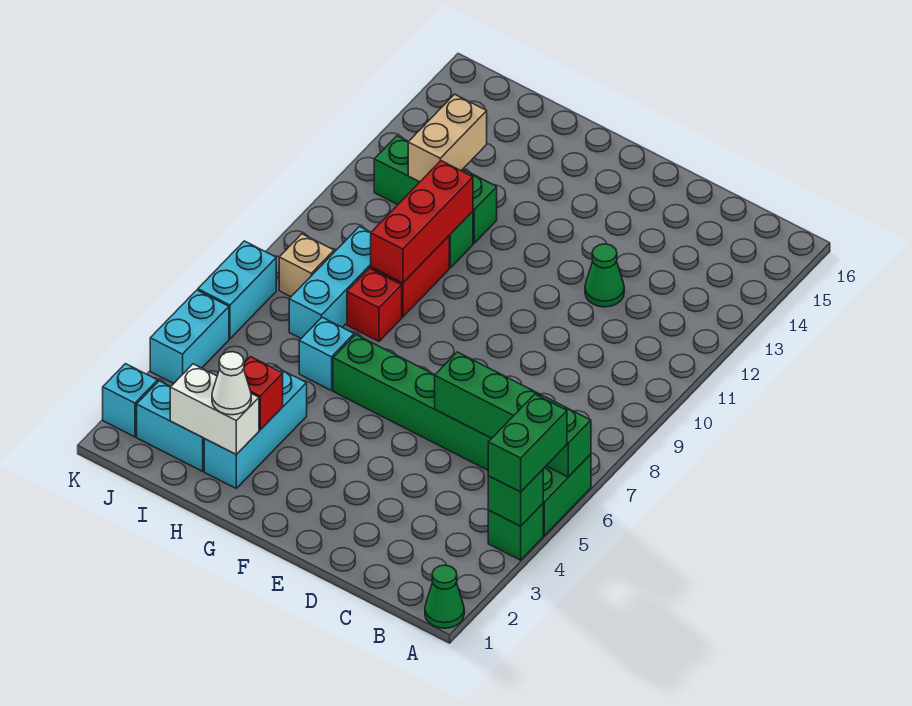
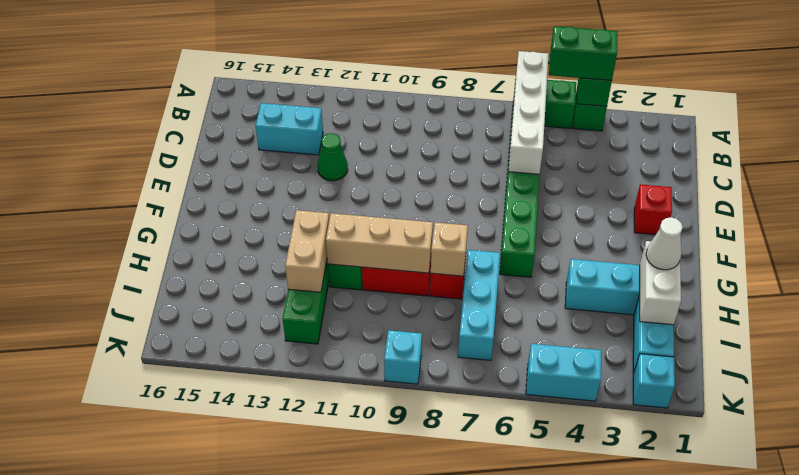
green cone A1 level 1 -> none
green brick A6:D6 level 2 -> white brick A6:D6 level 2
red brick H3 level 2 -> red brick E2 level 1
cyan brick H6 level 1 -> cyan brick K9 level 1
red brick H9:H11 level 2 -> tan brick H9:H11 level 2
cyan brick I7:I9 level 1 -> cyan brick H7:J7 level 1
tan brick I12:I13 level 2 -> tan brick H12:I12 level 2
tan brick J8 level 1 -> tan brick H8 level 2
cyan brick K6:K7 level 1 -> cyan brick C13:C14 level 1

